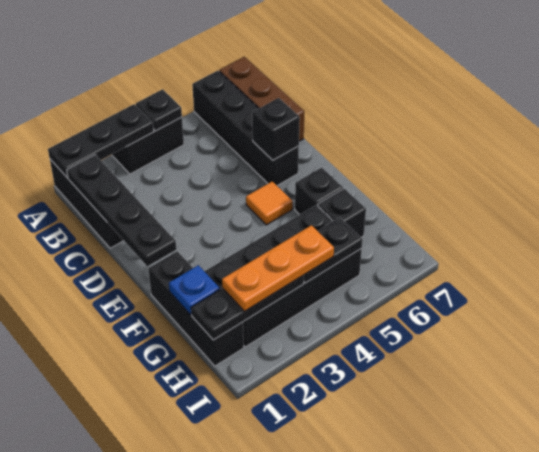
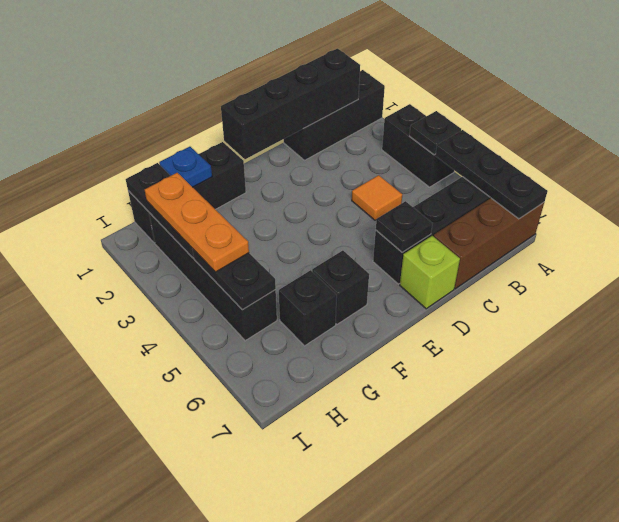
black plate A1:A3 level 2 -> black plate A5:A7 level 2
black plate B1:E1 level 2 -> black brick B1:E1 level 2
black brick D6 level 2 -> black plate D6 level 2
none -> lime brick D7 level 1
orange tile E5 level 1 -> orange tile C4 level 1
black brick G2:H5 level 1 -> black brick H2:H5 level 1

